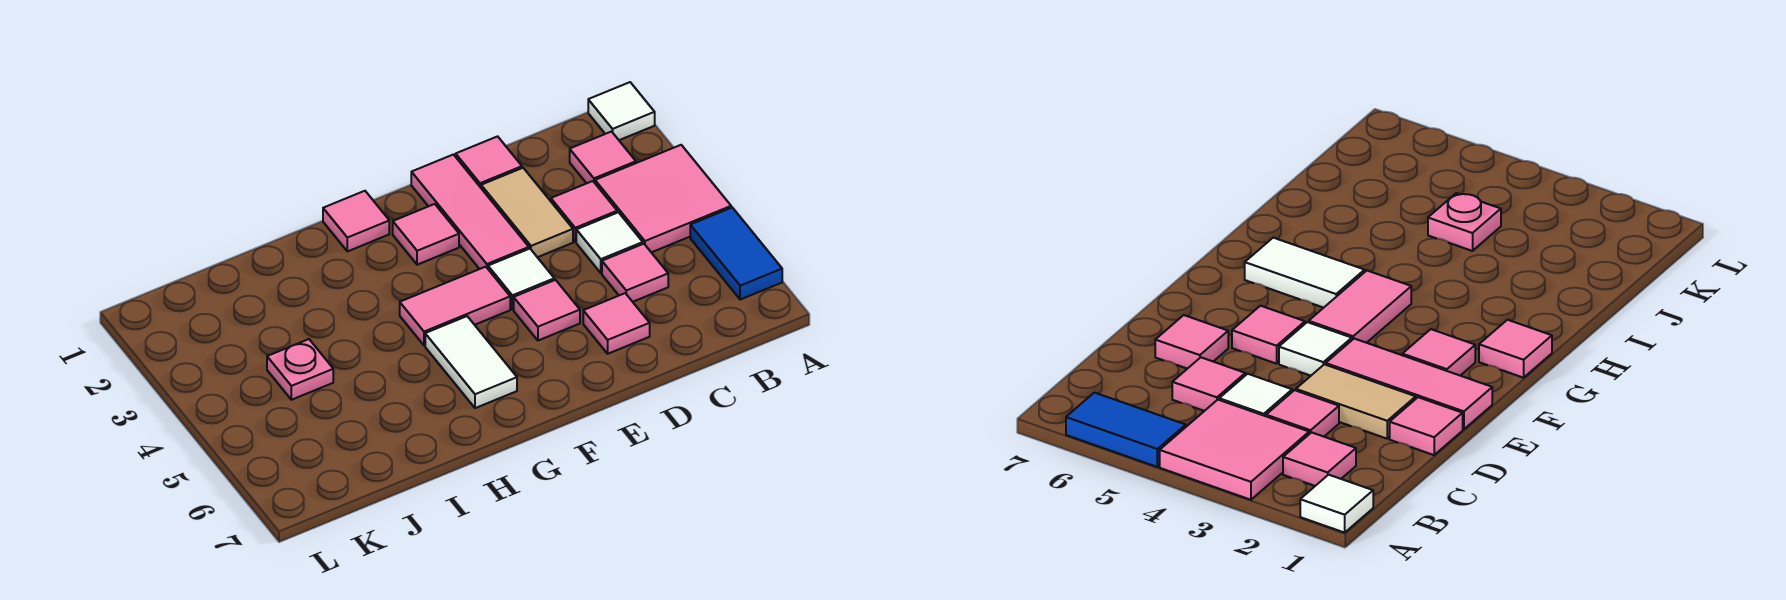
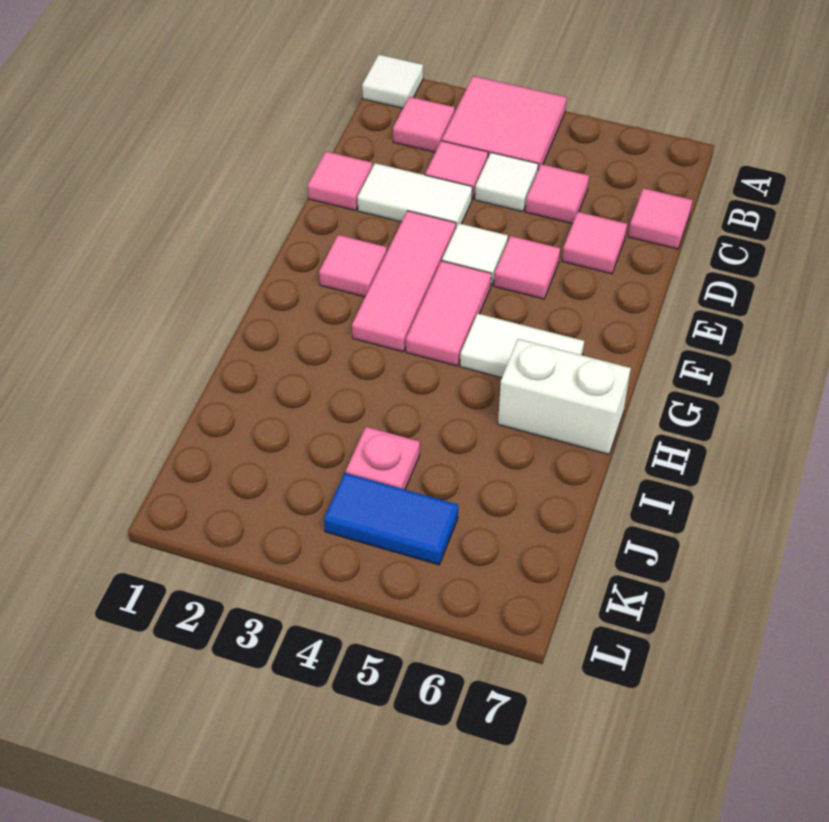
blue tile A5:A6 level 1 -> blue tile K4:K5 level 1
tan tile D2:D3 level 1 -> white tile D2:D3 level 1
pink tile E1:E3 level 1 -> pink tile E3:G3 level 1
pink tile G1 level 1 -> pink tile C7 level 1
none -> white brick H6:H7 level 1

